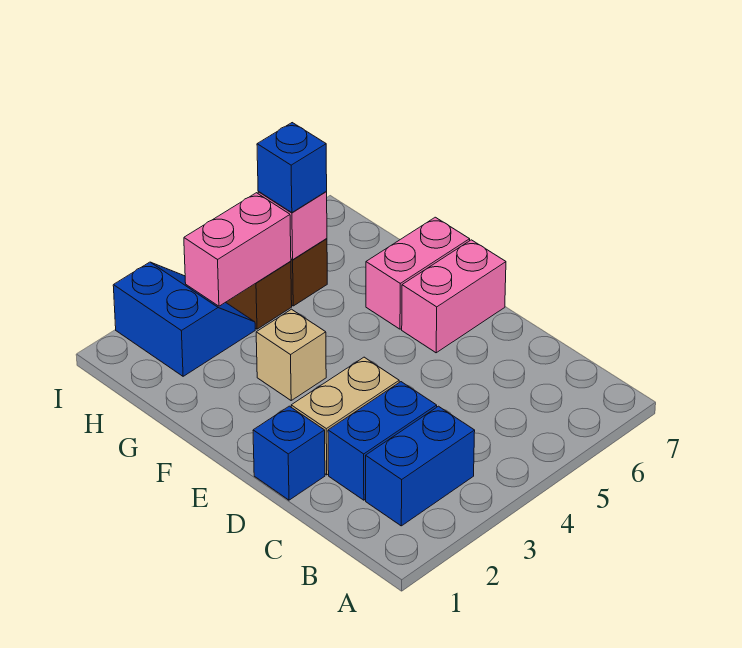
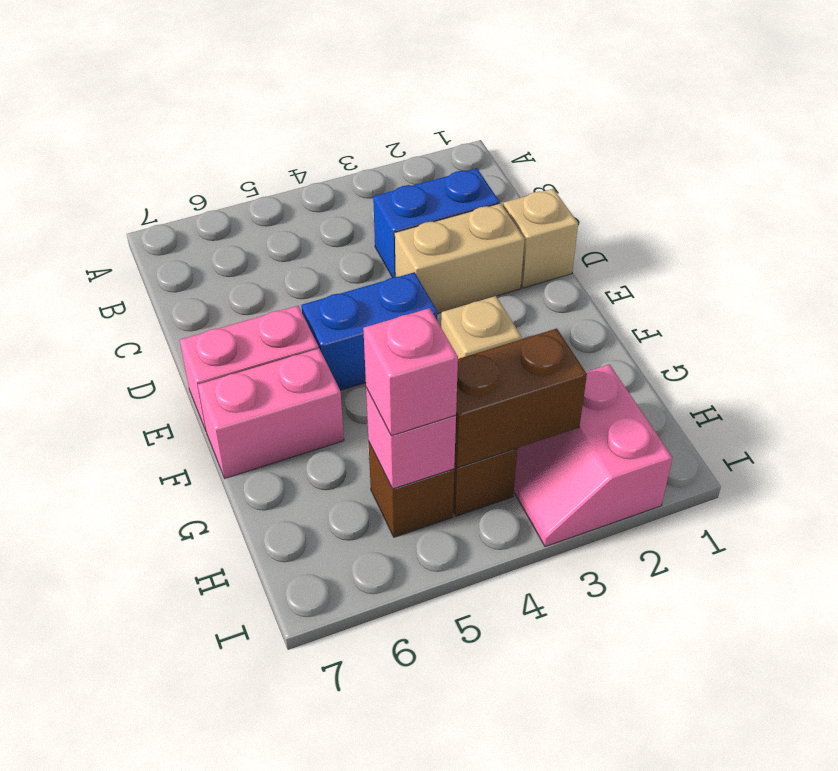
blue brick B2:B3 level 1 -> blue brick E4:E5 level 1
blue brick D1 level 1 -> tan brick D1 level 1
blue slope H2:I3 level 1 top 2 -> pink slope H2:I3 level 1 top 2
pink brick H3:H4 level 2 -> brown brick H3:H4 level 2
blue brick H5 level 3 -> pink brick H5 level 3

